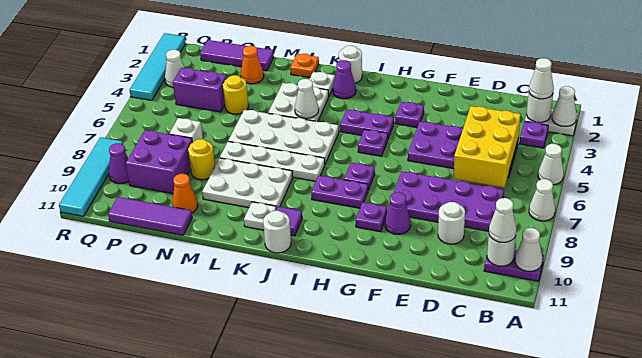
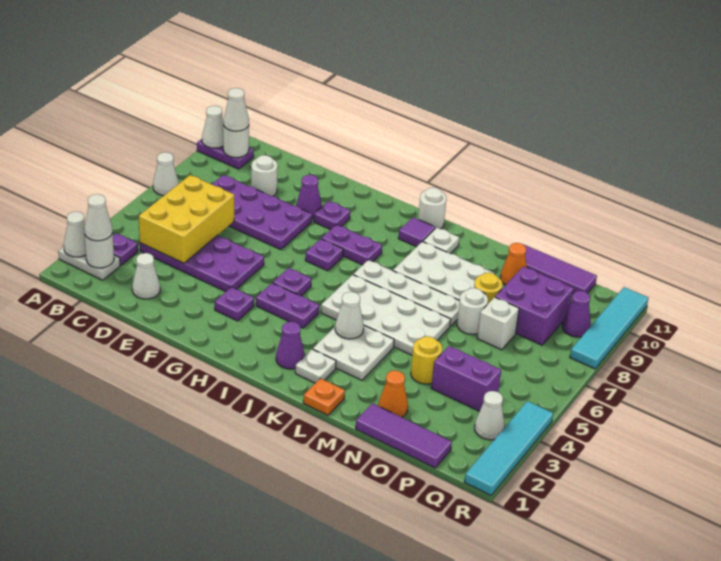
white cone A5 level 1 -> white cone D2 level 1
white round brick J1 level 1 -> white round brick N7 level 1

